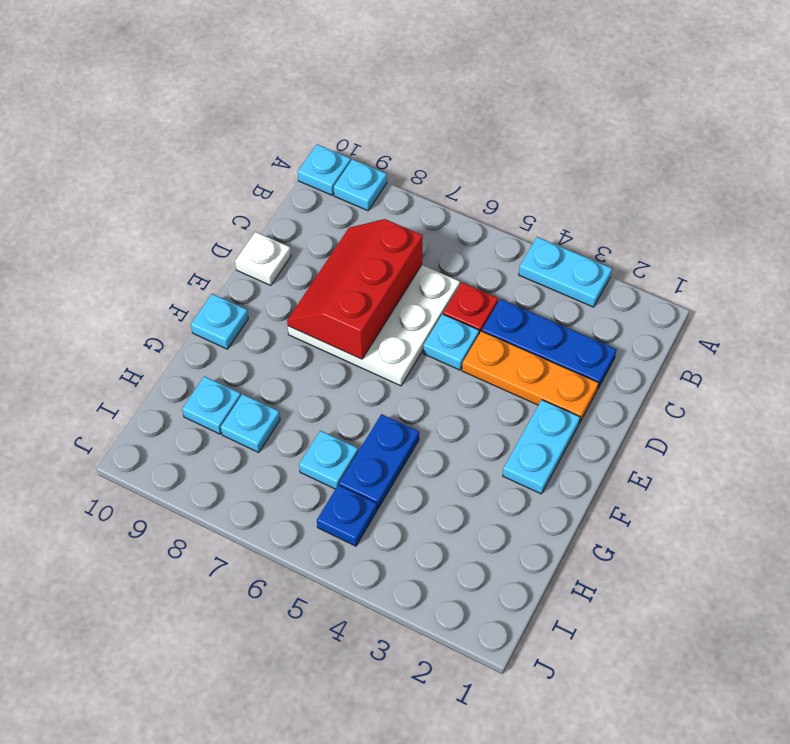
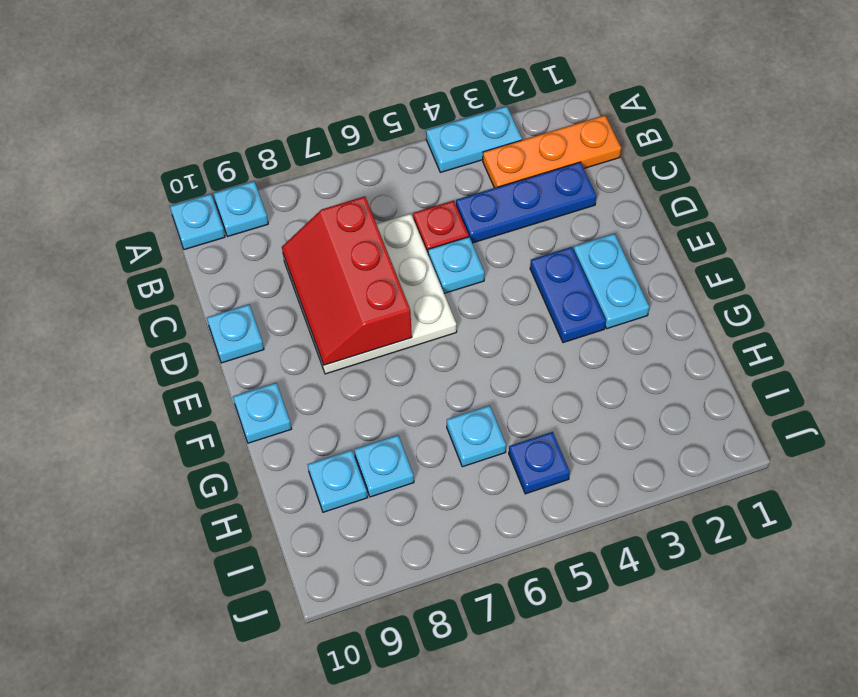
orange plate D2:D4 level 1 -> orange plate B1:B3 level 1
white plate D10 level 1 -> cyan plate D10 level 1
blue plate G5:H5 level 1 -> blue plate E3:F3 level 1

